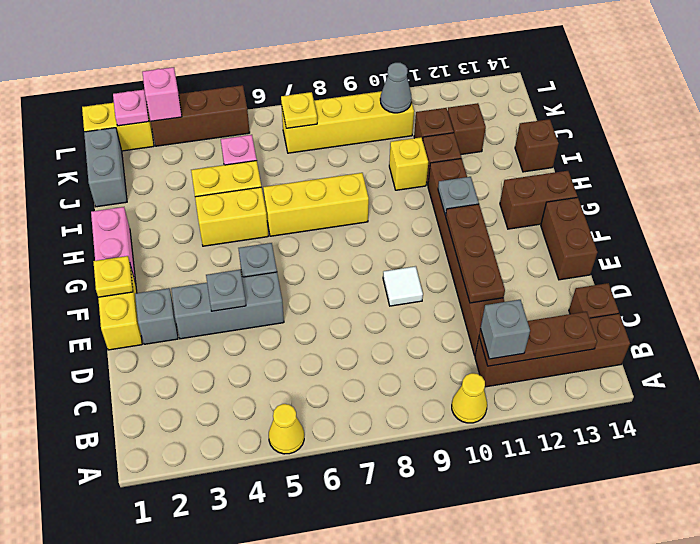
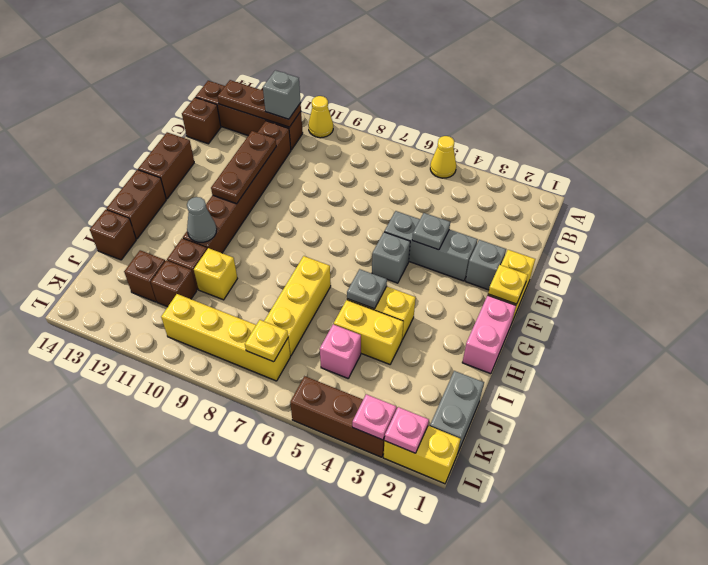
white tile E9 level 1 -> none
grey plate G11 level 2 -> grey plate H5 level 2
brown brick G13:G14 level 1 -> brown brick G14:H14 level 1
yellow brick H6:H8 level 1 -> yellow brick H7:J7 level 1
grey cone K10 level 2 -> grey cone H11 level 2
pink brick L3 level 2 -> pink plate L3 level 2

